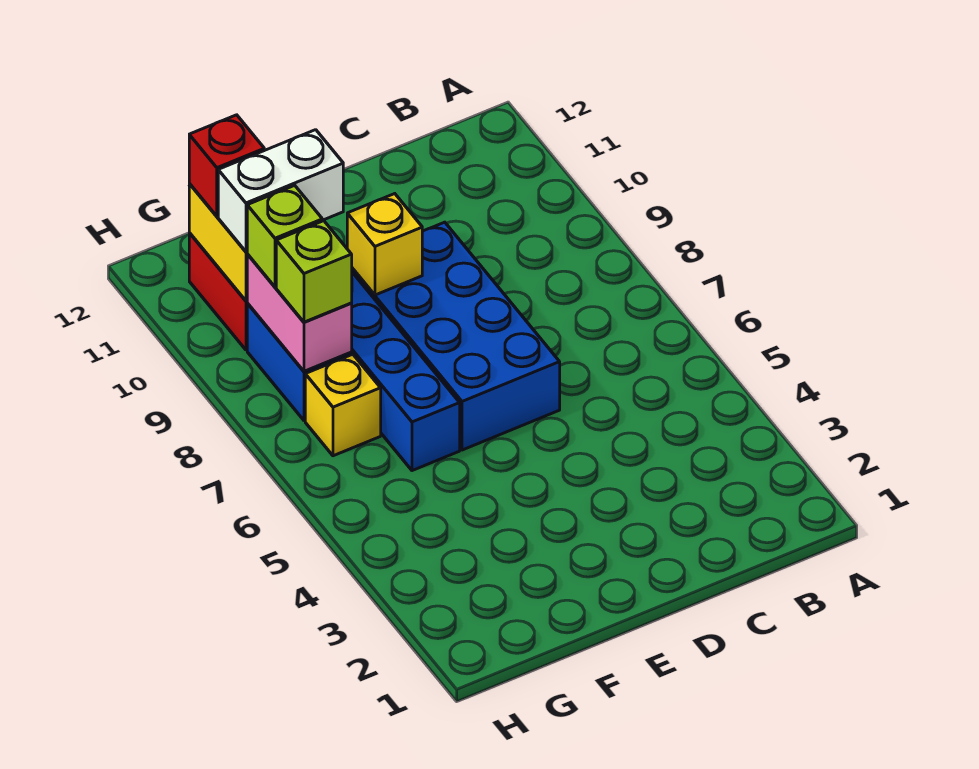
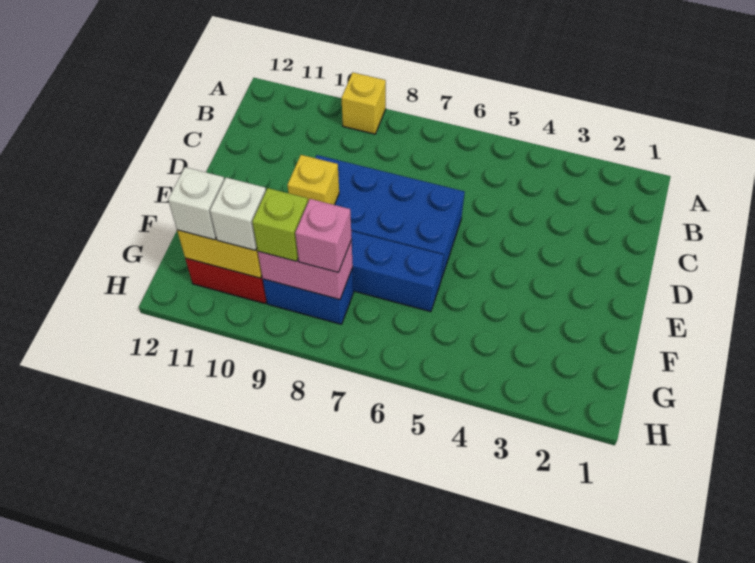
white brick F10:G10 level 3 -> white brick G10 level 3
yellow brick G7 level 1 -> yellow brick A9 level 1
lime brick G8 level 3 -> pink brick G8 level 3
red brick G11 level 3 -> white brick G11 level 3

